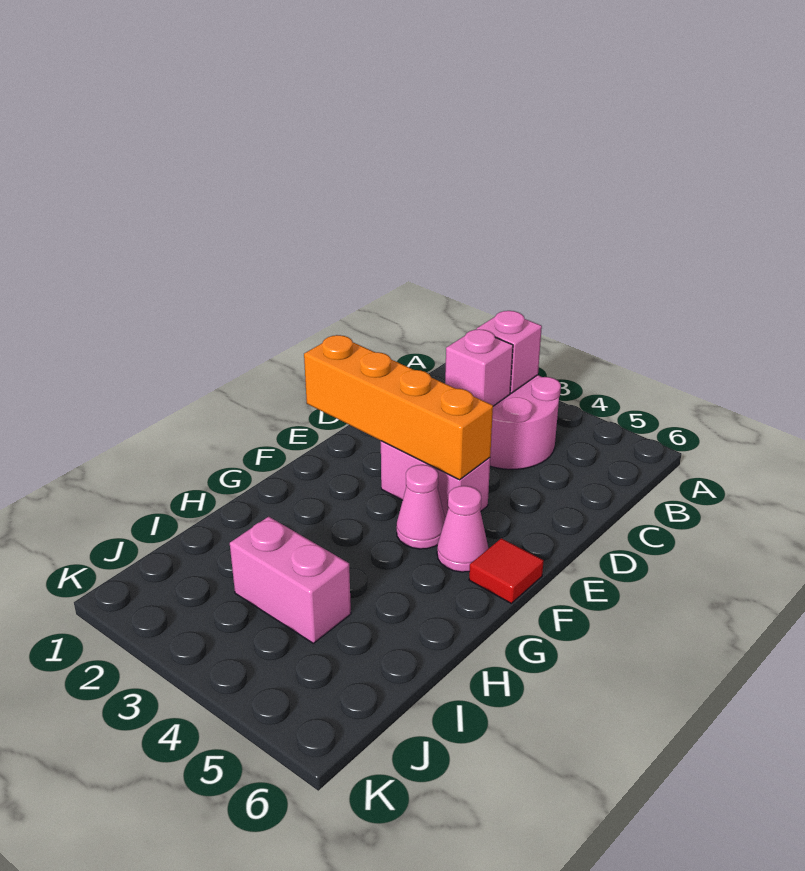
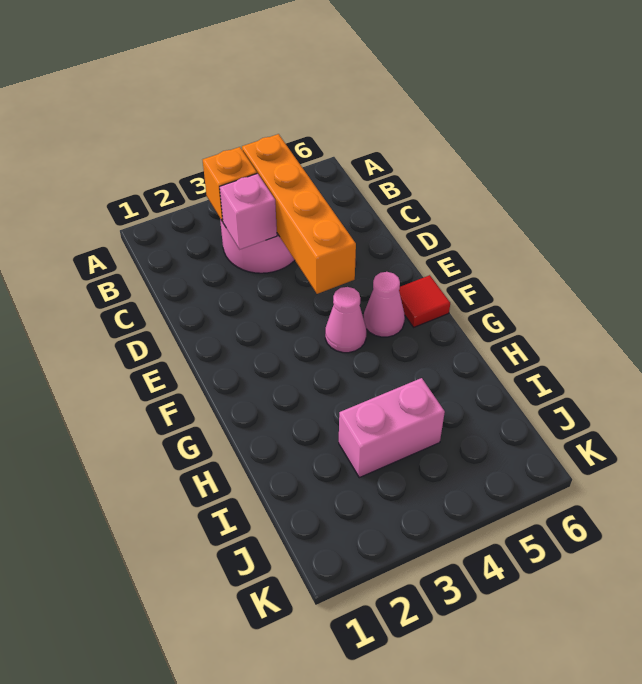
pink brick B3 level 2 -> orange brick B3 level 2
orange brick E1:E4 level 2 -> orange brick B4:E4 level 2
pink brick E3:E4 level 1 -> none

